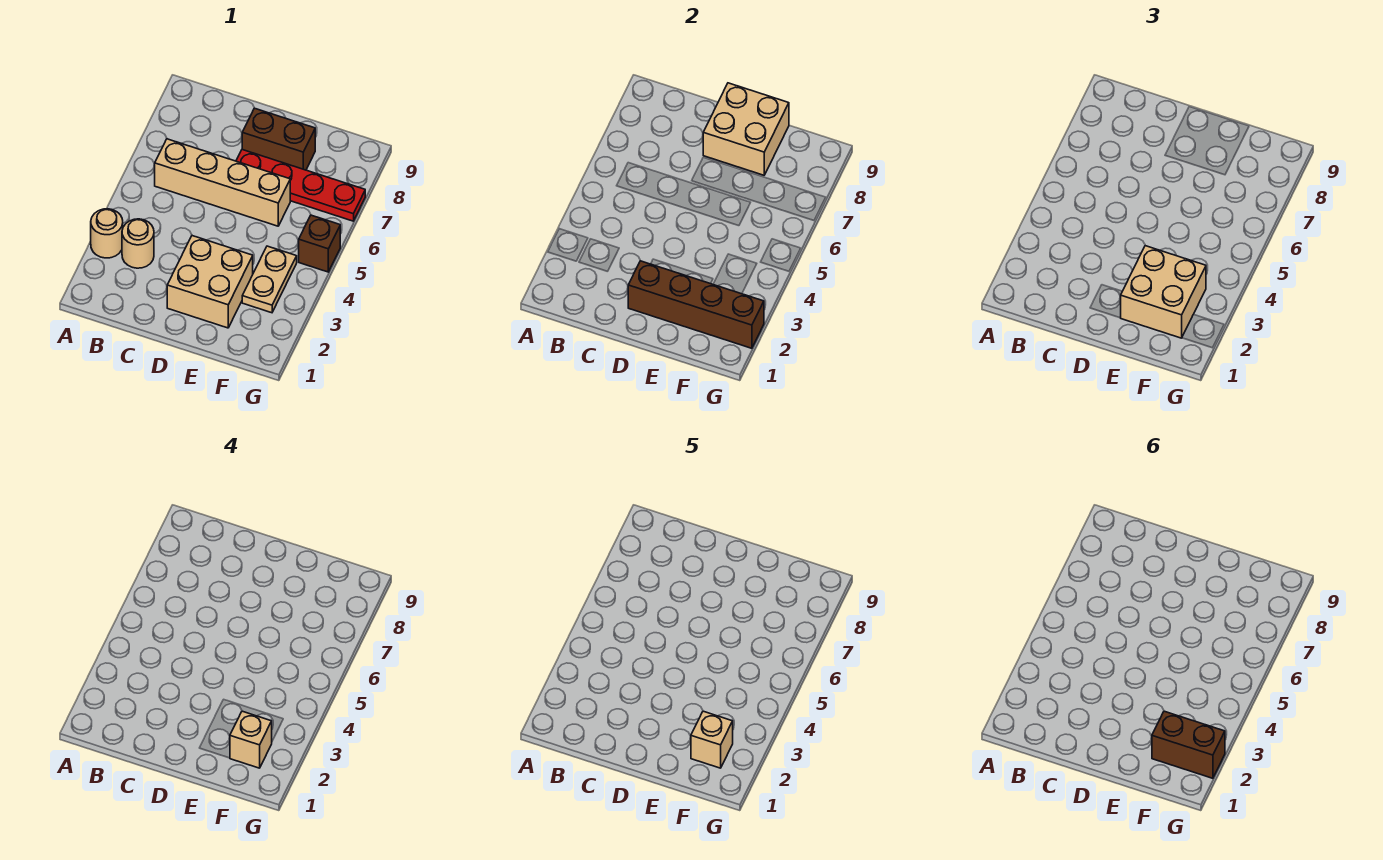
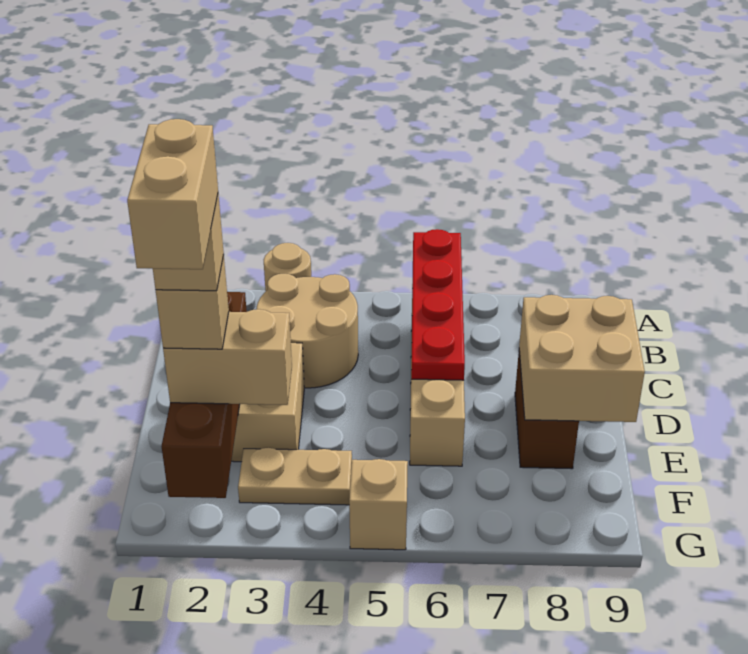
tan round brick B3 level 1 -> tan round brick B3:C4 level 1
red plate D7:G7 level 1 -> red plate A6:D6 level 2
tan brick E2:F3 level 3 -> tan brick F2:F3 level 3
brown brick F2:G2 level 6 -> tan brick F2:G2 level 6
brown brick G5 level 1 -> tan brick G5 level 1

